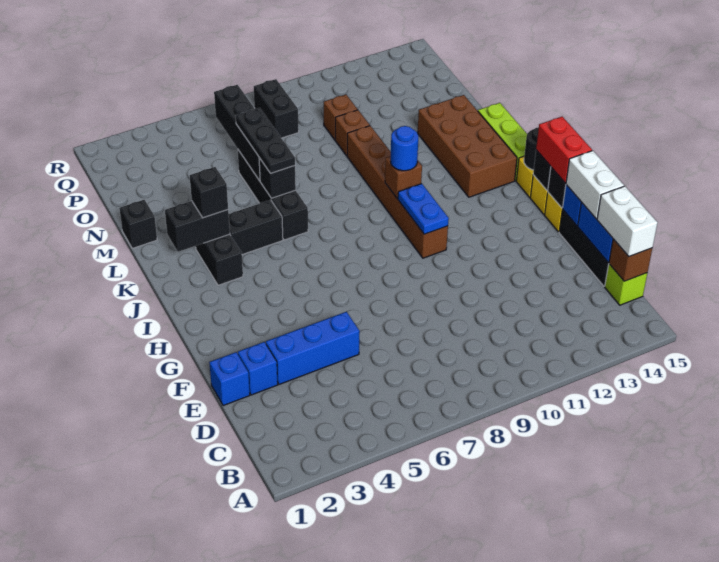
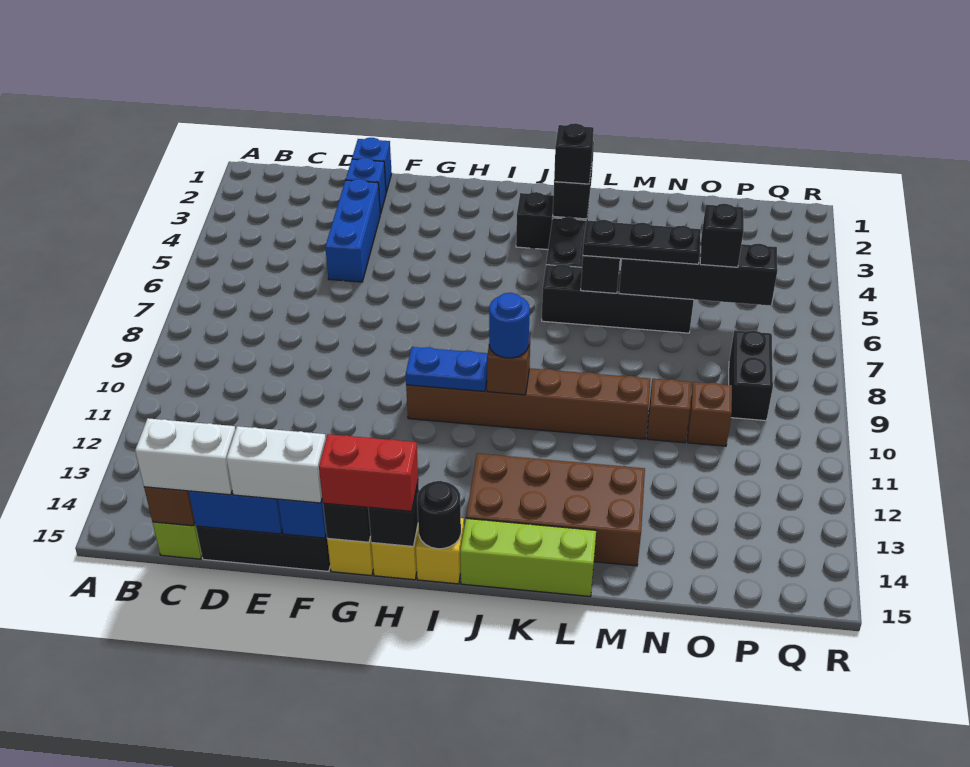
black brick M1 level 1 -> black brick O6 level 3
black brick P8:Q8 level 1 -> black brick P8:P9 level 1

